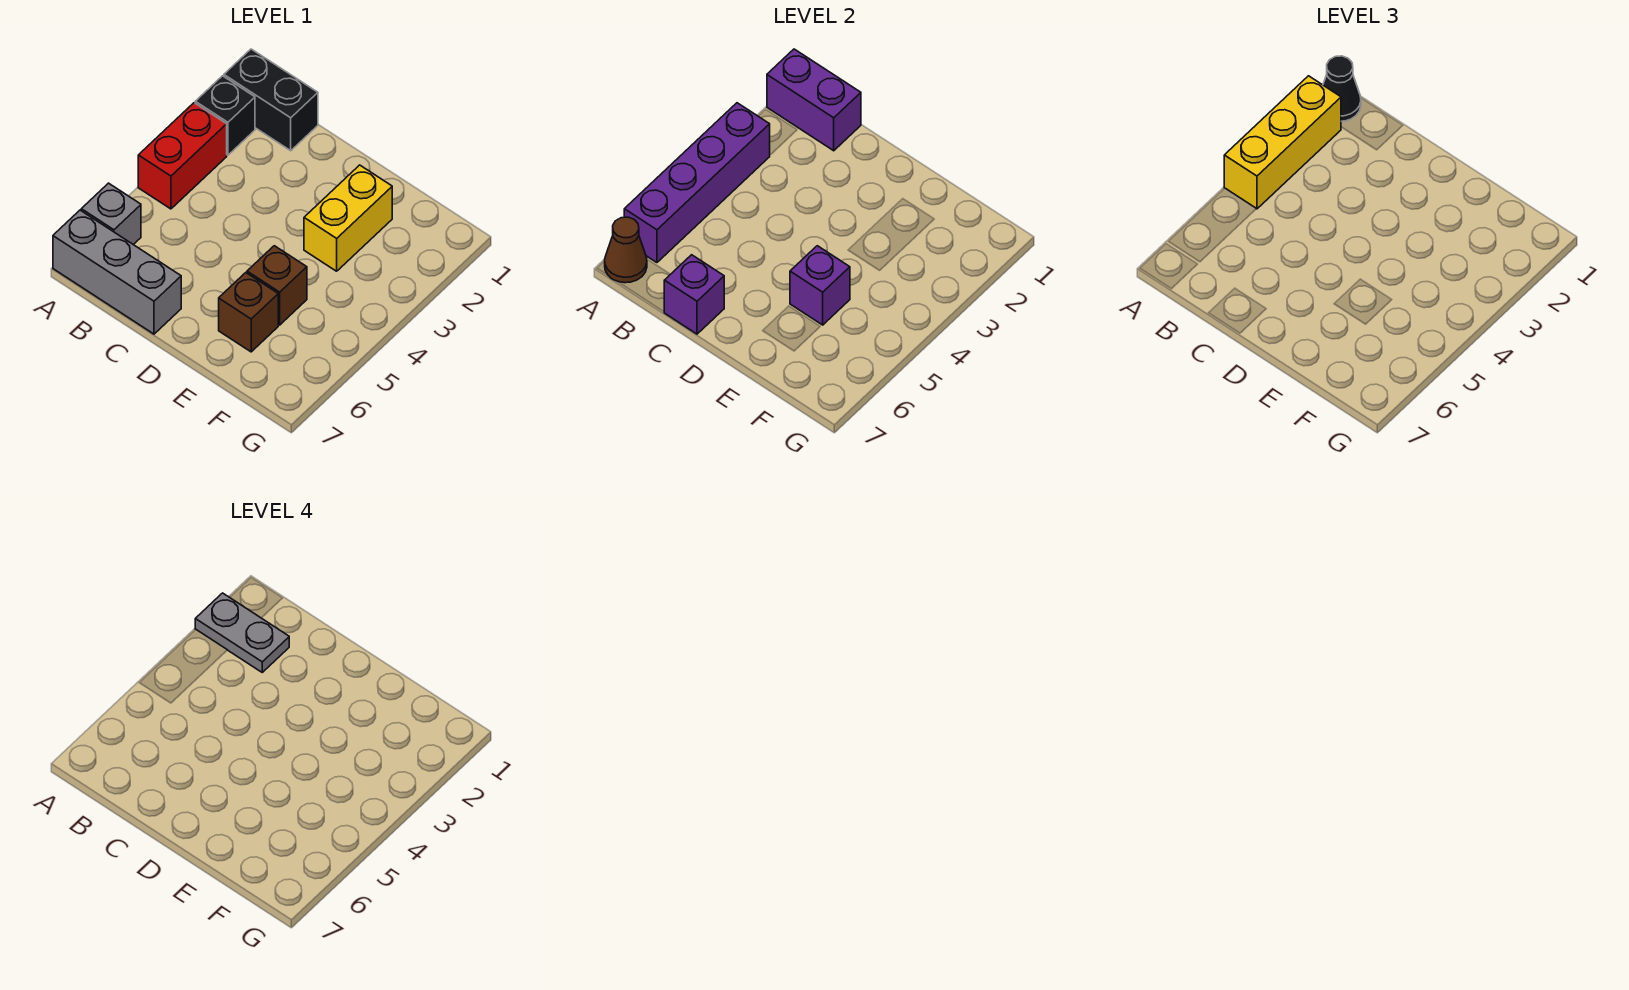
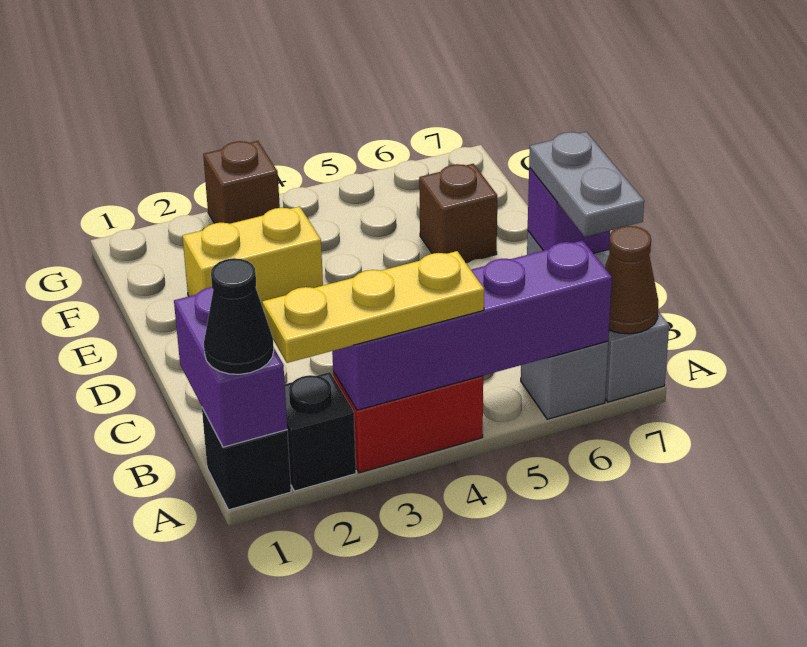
black brick A1:B1 level 1 -> black brick A1 level 1
yellow brick A2:A4 level 3 -> yellow plate A2:A4 level 3
grey plate A2:B2 level 4 -> grey plate B7:C7 level 3
brown brick E5 level 1 -> brown brick G3 level 1
purple brick E5 level 2 -> none

